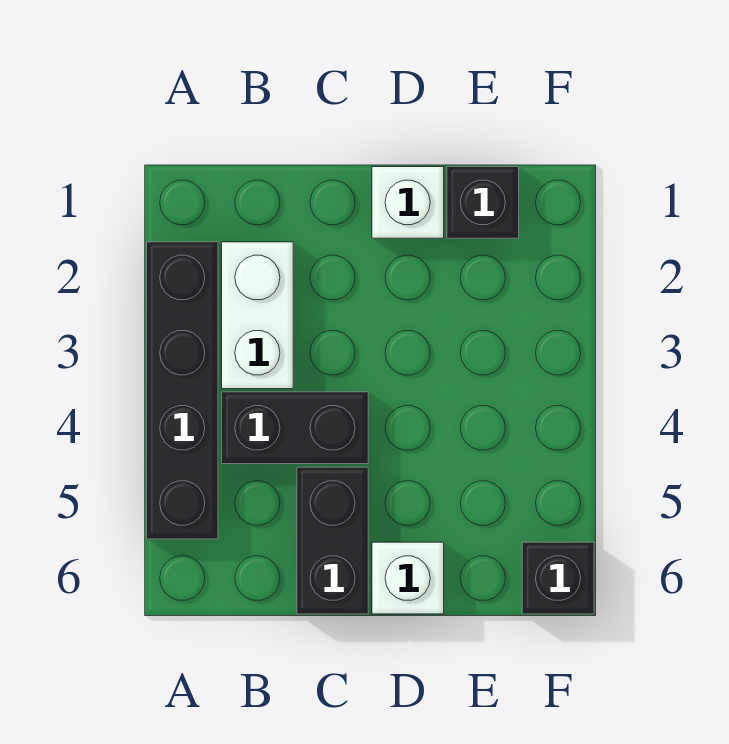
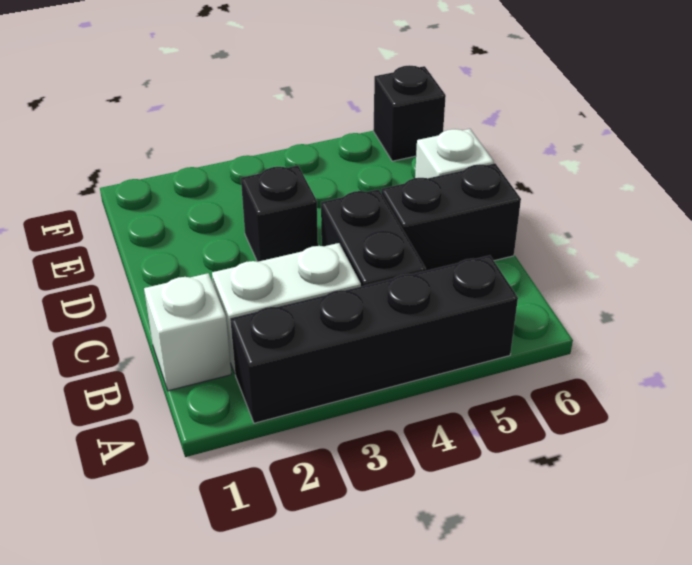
white brick D1 level 1 -> white brick B1 level 1
black brick E1 level 1 -> black brick D3 level 1

